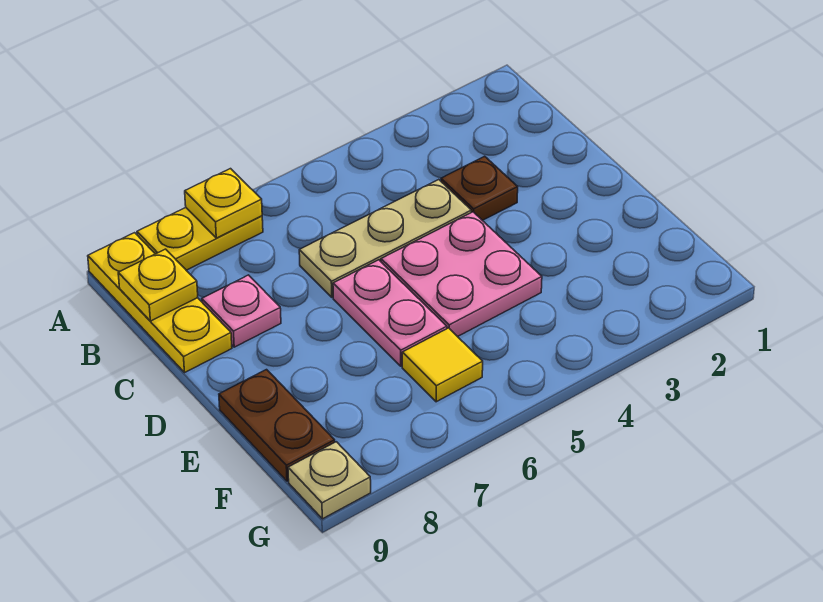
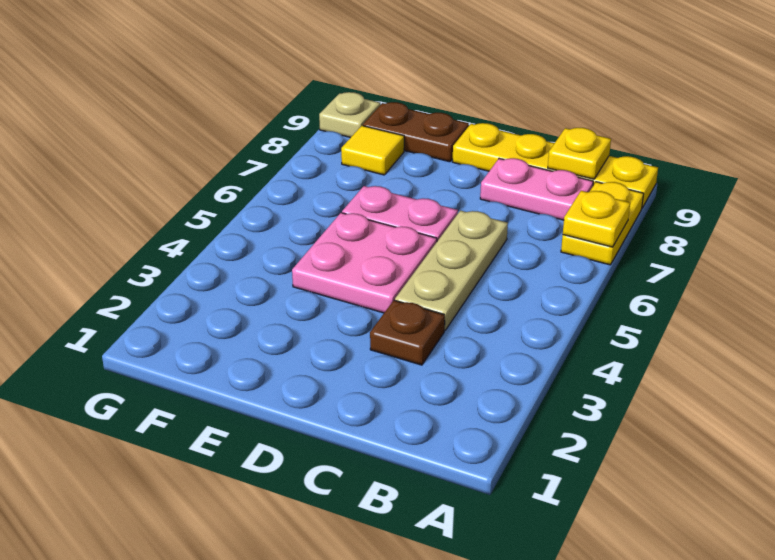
yellow plate A9:C9 level 1 -> yellow plate A9:D9 level 1
pink plate C8 level 1 -> pink plate B8:C8 level 1
yellow tile F6 level 1 -> yellow tile F8 level 1

